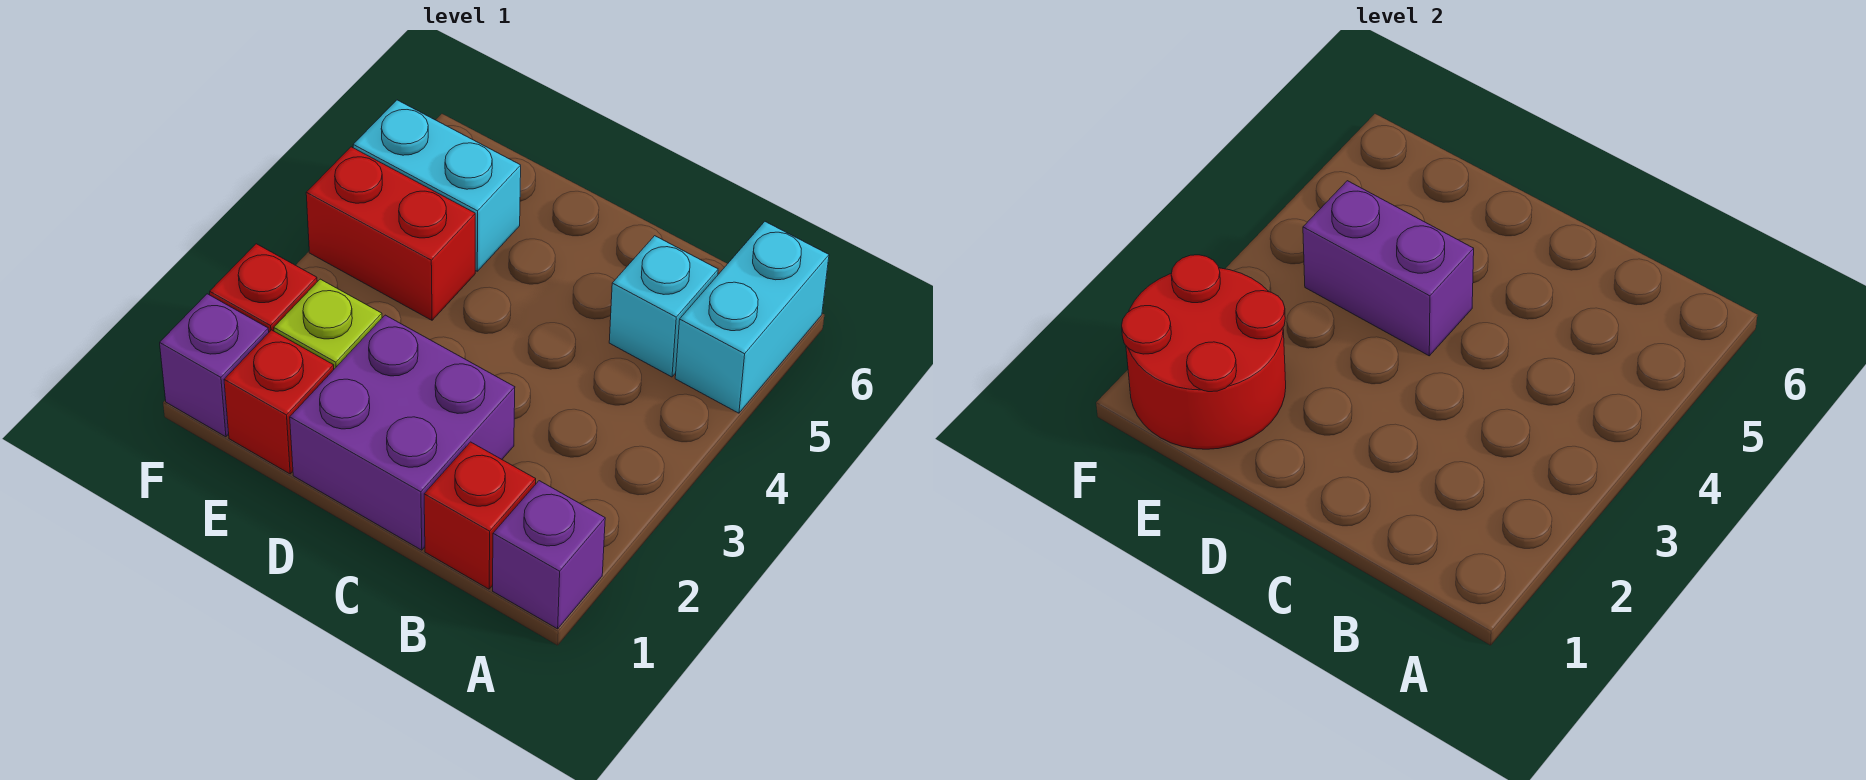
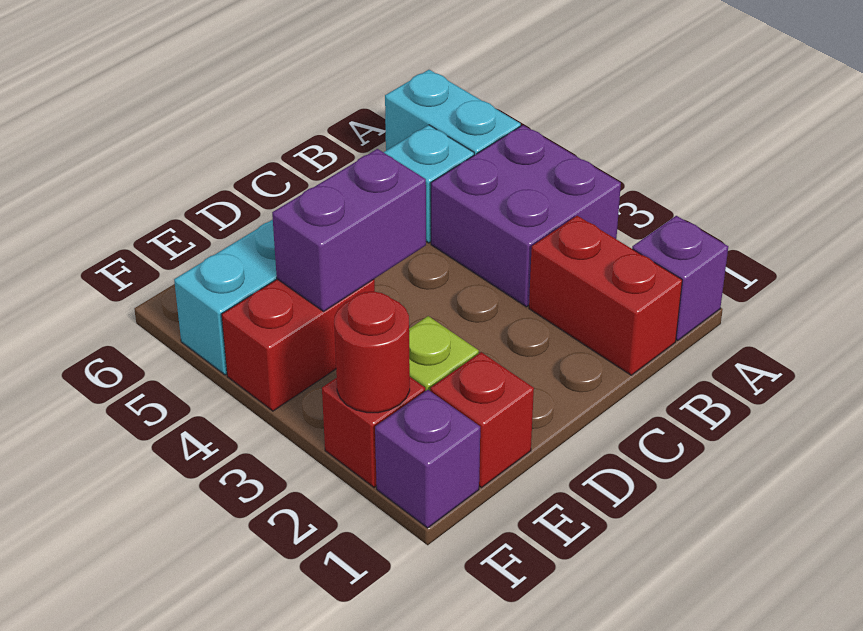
red brick B1 level 1 -> red brick B1:B2 level 1
purple brick C1:D2 level 1 -> purple brick A3:B4 level 1
red round brick E1:F2 level 2 -> red round brick F2 level 2

